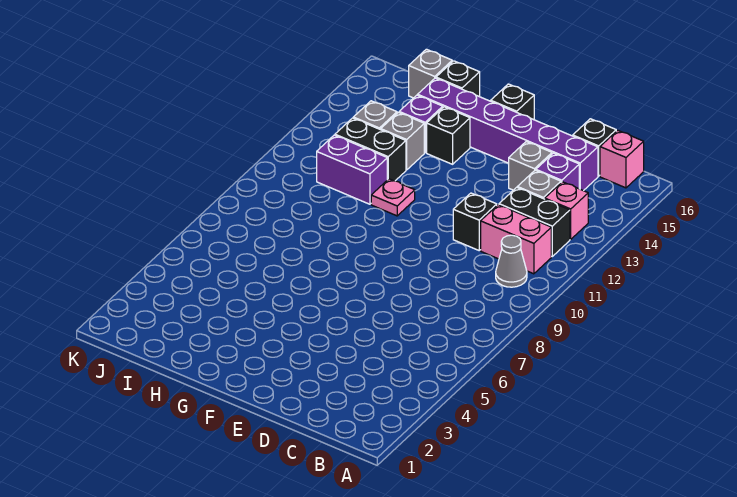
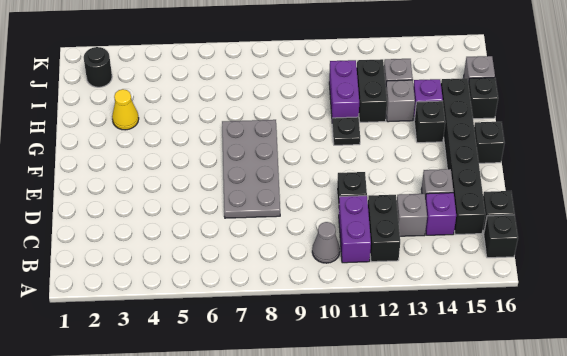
pink brick B11:C11 level 1 -> purple brick B11:C11 level 1
pink brick B13 level 1 -> none
pink brick B16 level 1 -> black brick B16 level 1
purple brick C15:H15 level 1 -> black brick C15:H15 level 1
none -> grey plate D7:G8 level 1
pink plate G11 level 1 -> black plate G11 level 1
none -> yellow cone H3 level 1
none -> black round brick J2 level 1

